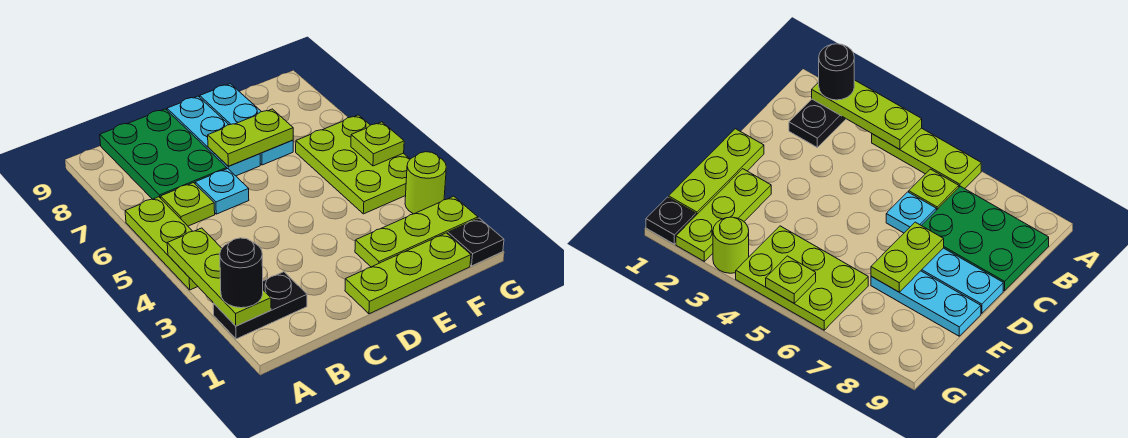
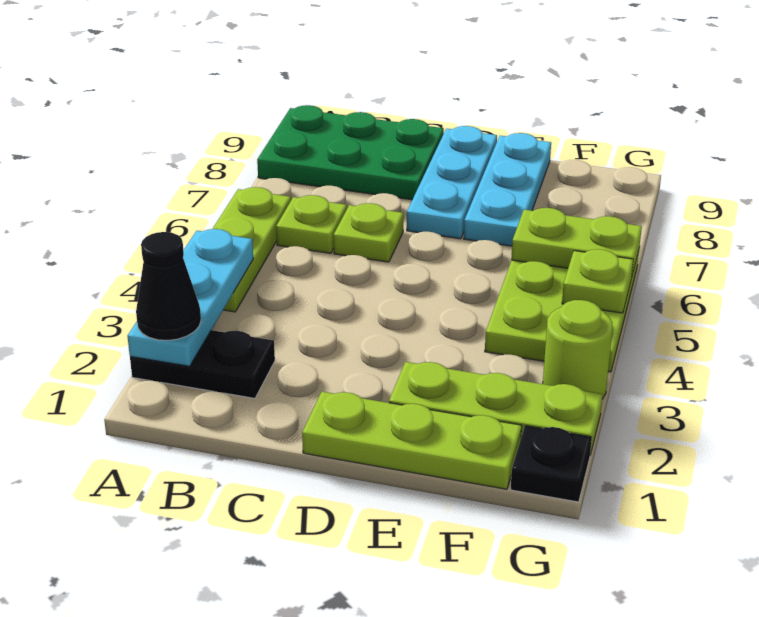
lime plate A2:A4 level 2 -> cyan plate A2:A4 level 2
black round brick A2 level 3 -> black cone A2 level 3
green plate B7:C9 level 1 -> green plate A8:C9 level 1
cyan plate C6 level 1 -> lime plate C6 level 1
lime plate D7:E7 level 2 -> lime plate F6:G6 level 2

